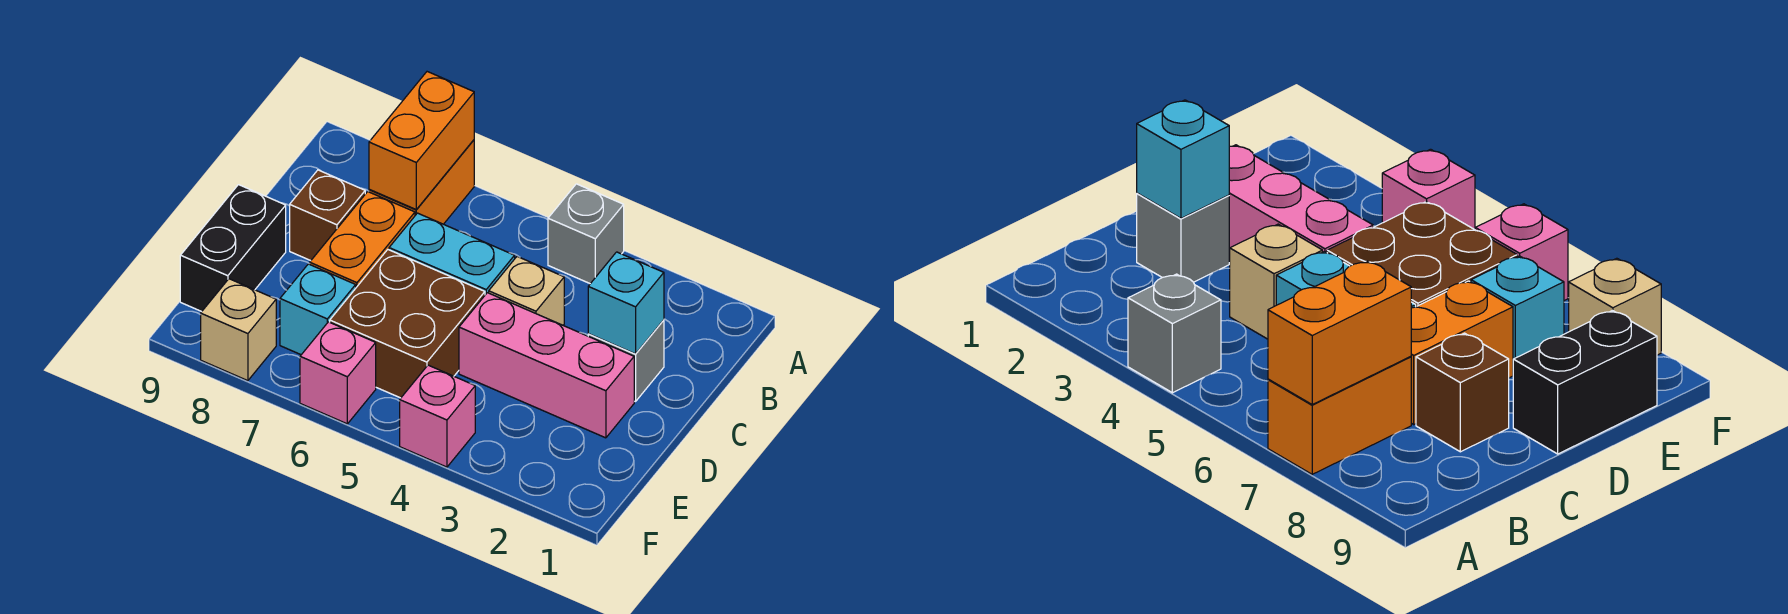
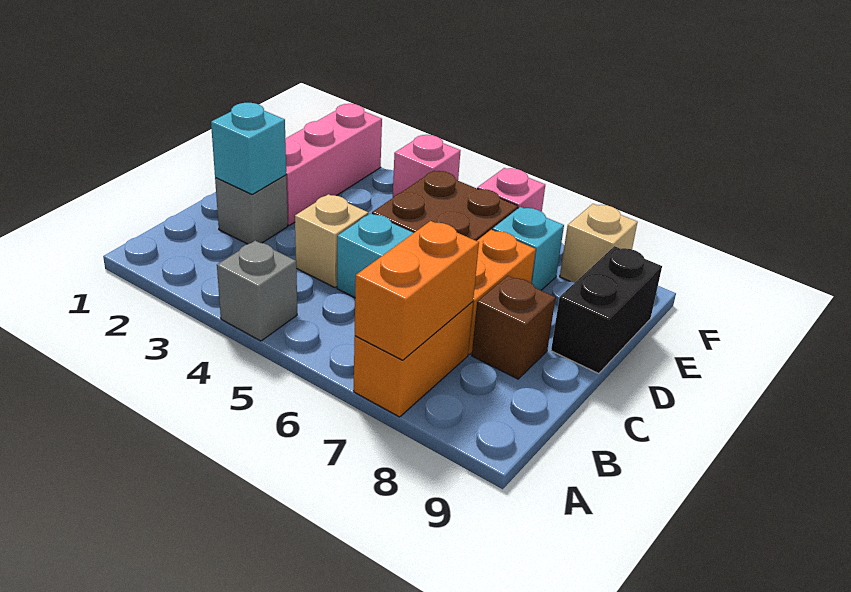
pink brick D2:D4 level 1 -> pink brick D2:F2 level 1

